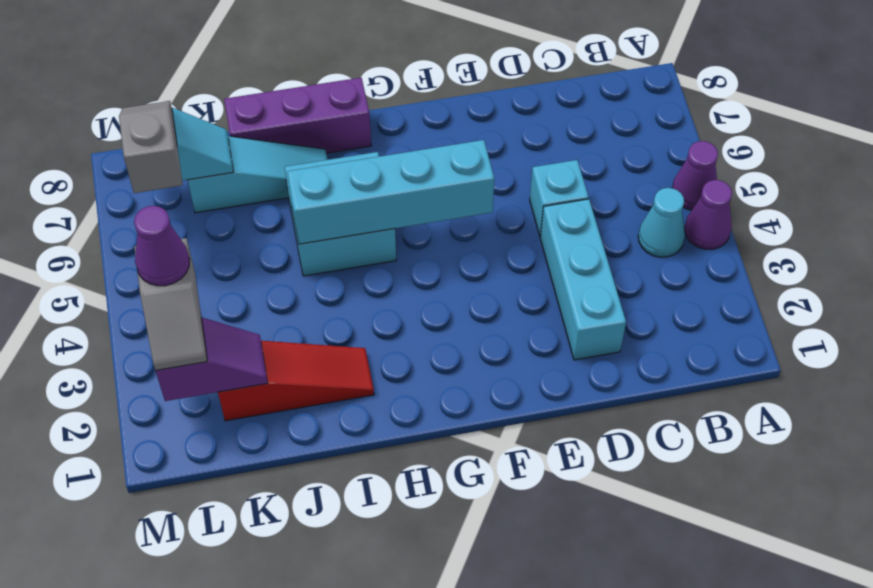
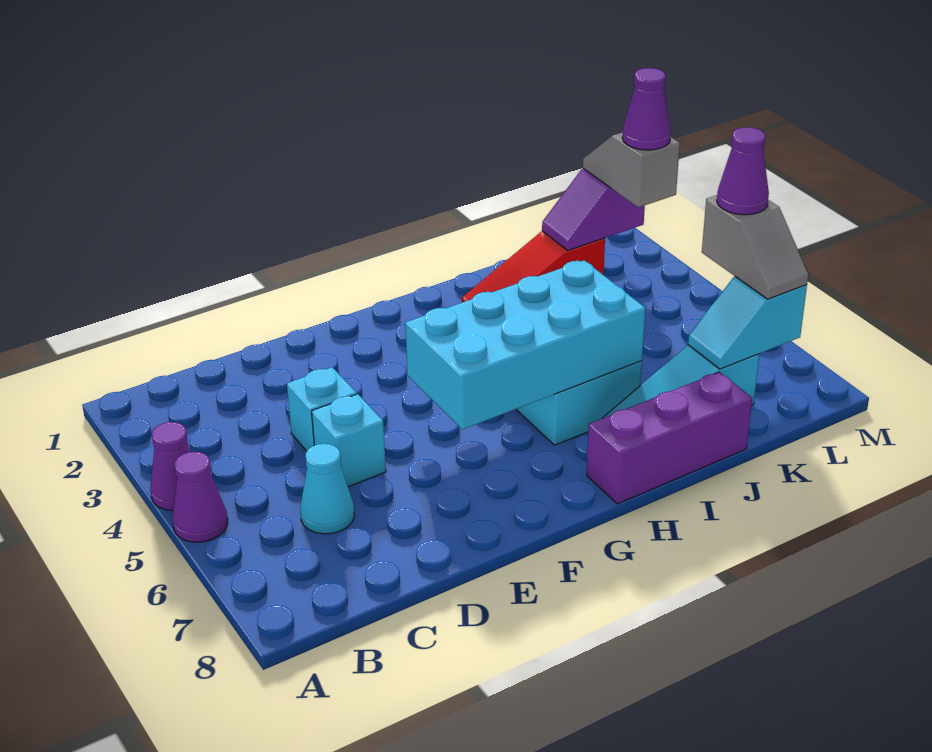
cyan cone B4 level 1 -> cyan cone C6 level 1
cyan brick D2:D4 level 1 -> cyan brick D4 level 1
cyan brick F5:I5 level 2 -> cyan brick F5:I6 level 2
none -> purple cone L6 level 4

